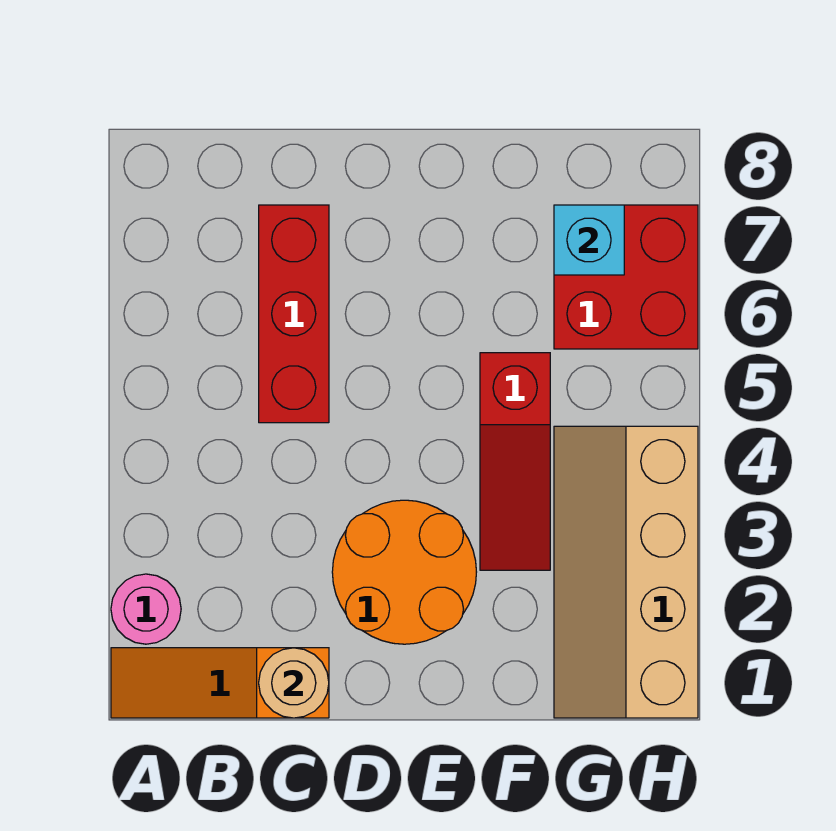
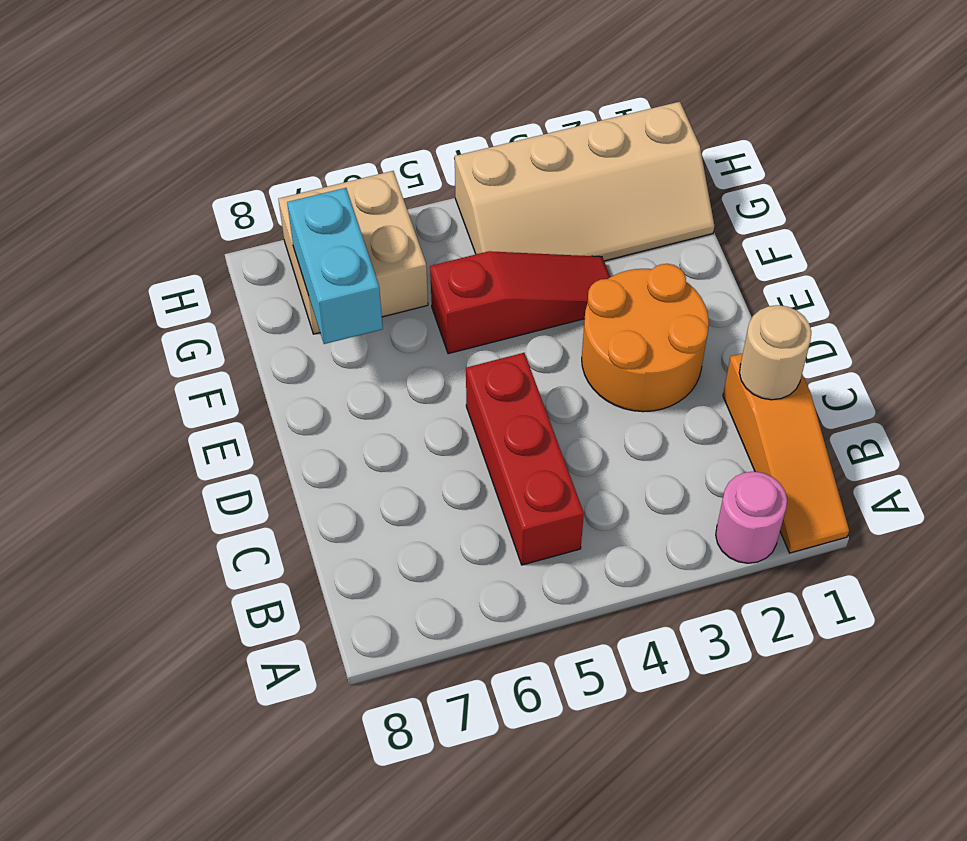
red brick C5:C7 level 1 -> red brick B5:D5 level 1
red brick G6:H7 level 1 -> tan brick G6:H7 level 1
cyan brick G7 level 2 -> cyan brick F7:G7 level 2

